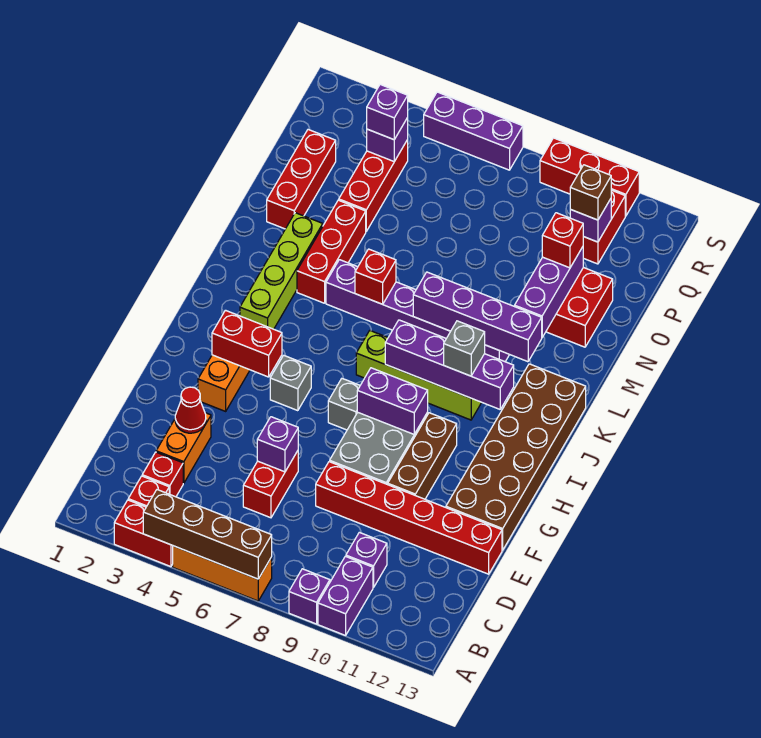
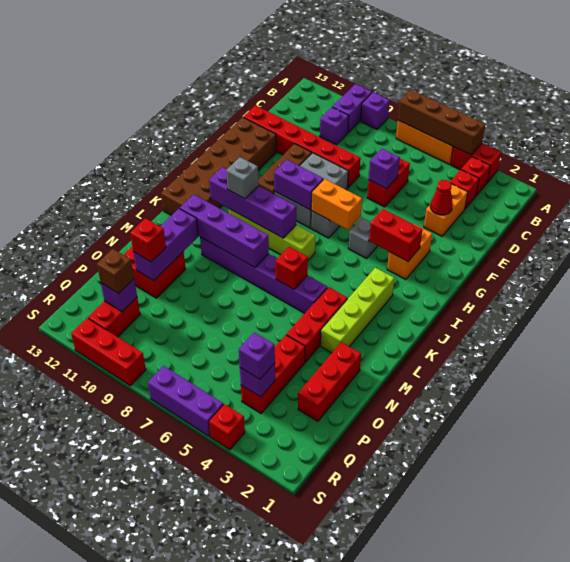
none -> orange brick H6:H7 level 2
none -> red brick S4 level 1

